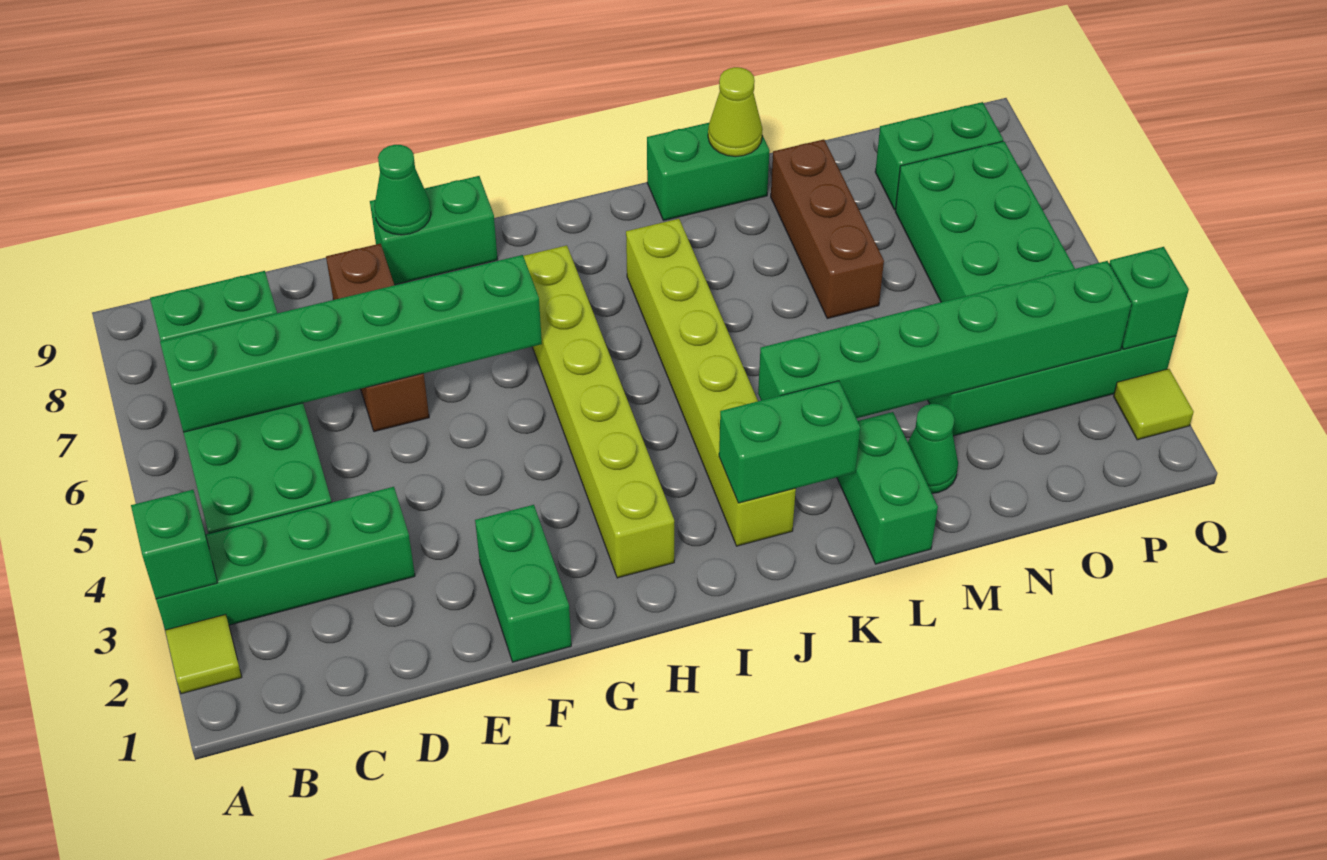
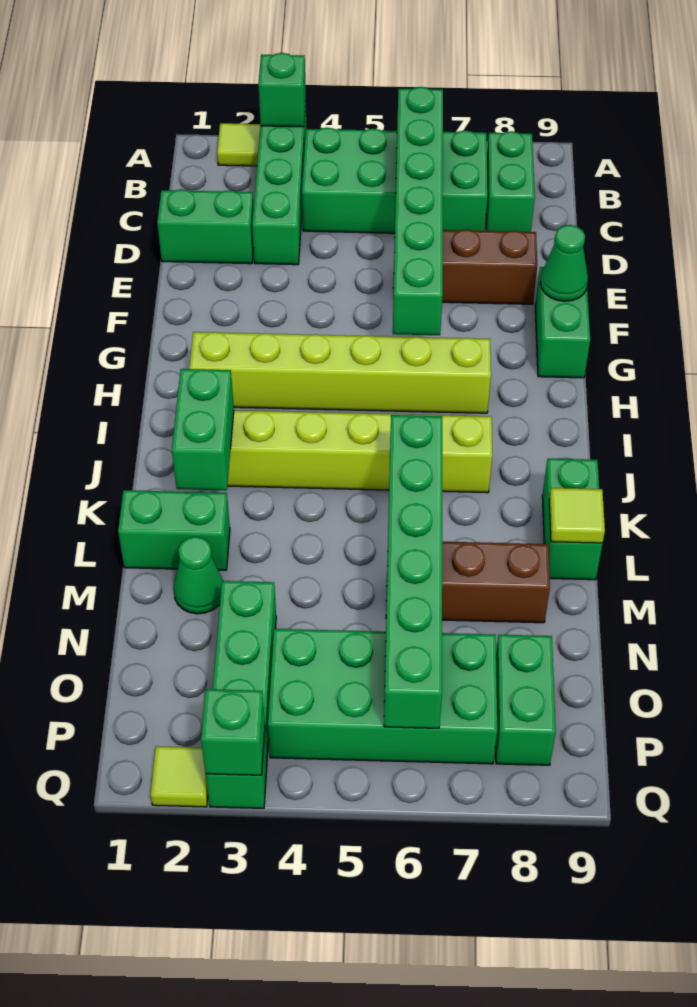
green brick F1:F2 level 1 -> green brick D1:D2 level 1
green brick K3:P3 level 2 -> green brick K6:P6 level 2
lime cone L9 level 2 -> lime tile L9 level 2

